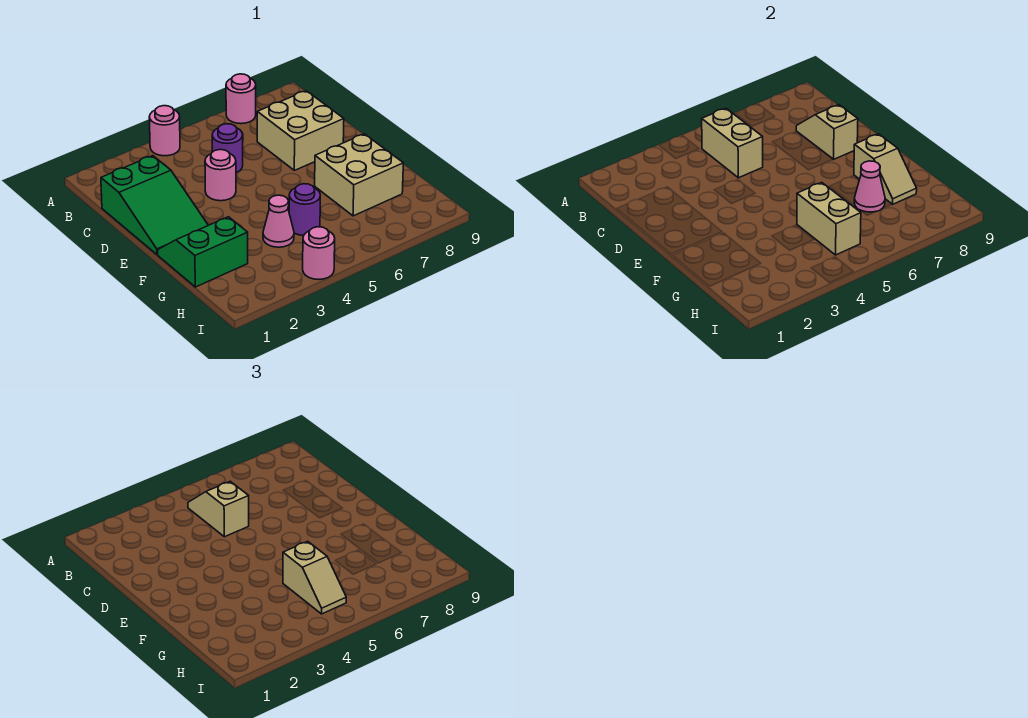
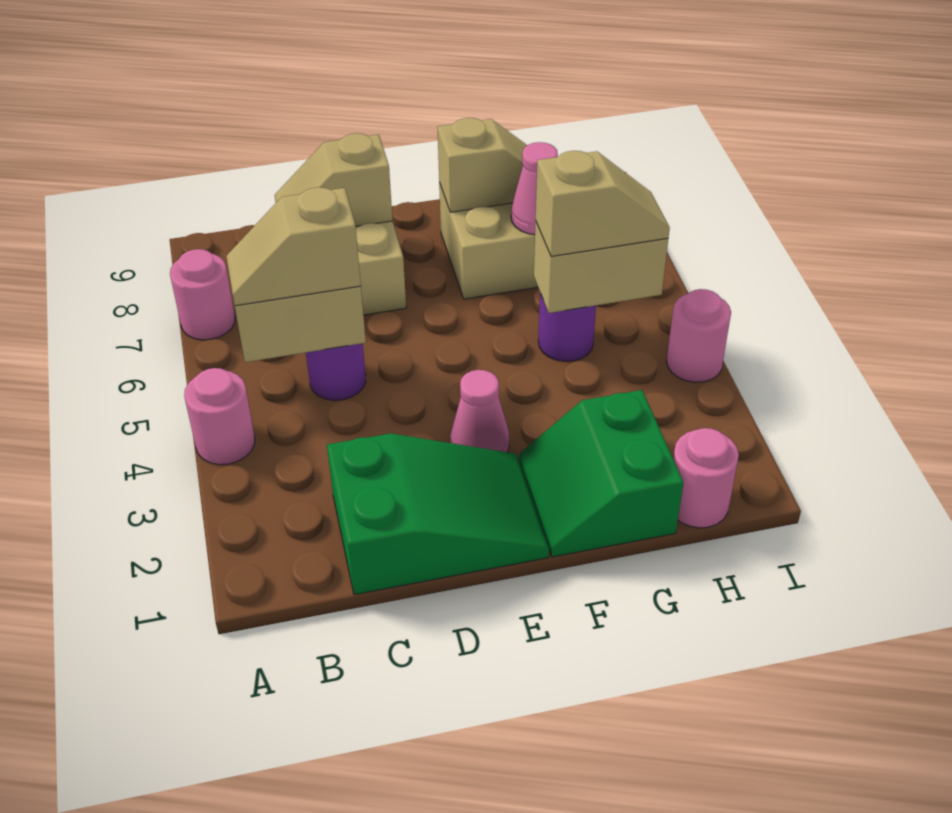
pink round brick D4 level 1 -> pink round brick H1 level 1
pink cone G4 level 1 -> pink cone E3 level 1

